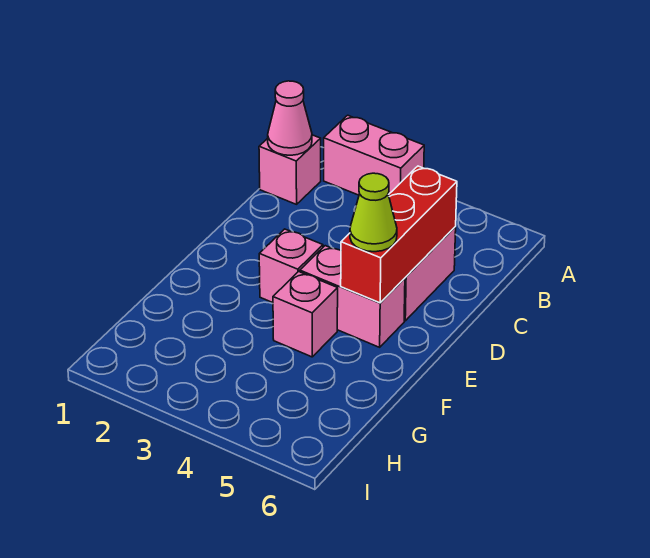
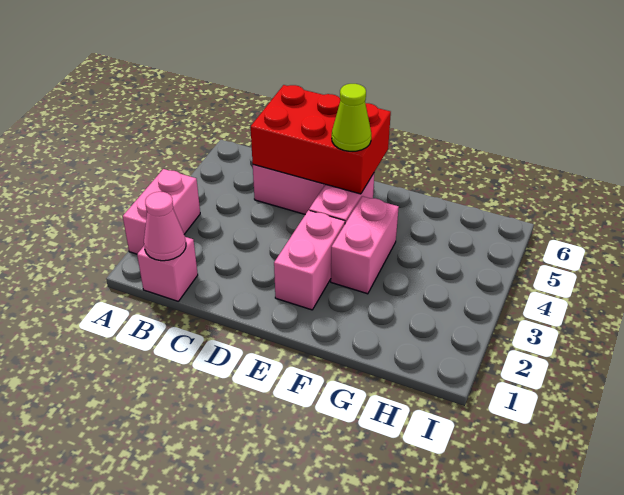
red brick C5:E5 level 2 -> red brick C5:E6 level 2
pink brick E3 level 1 -> pink brick E2:E3 level 1
pink brick F4 level 1 -> pink brick F3:F4 level 1

